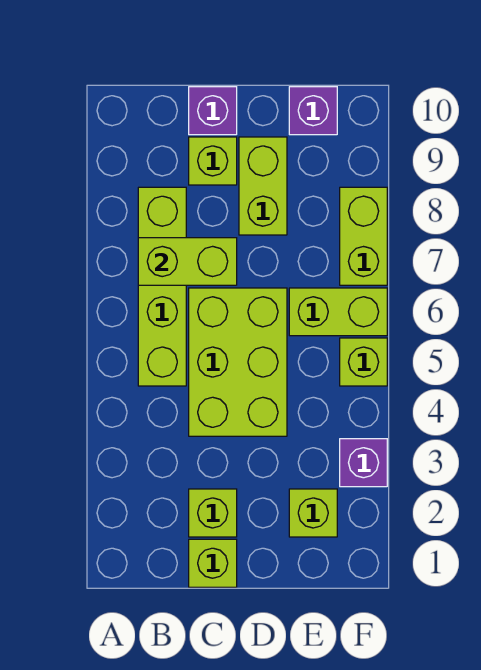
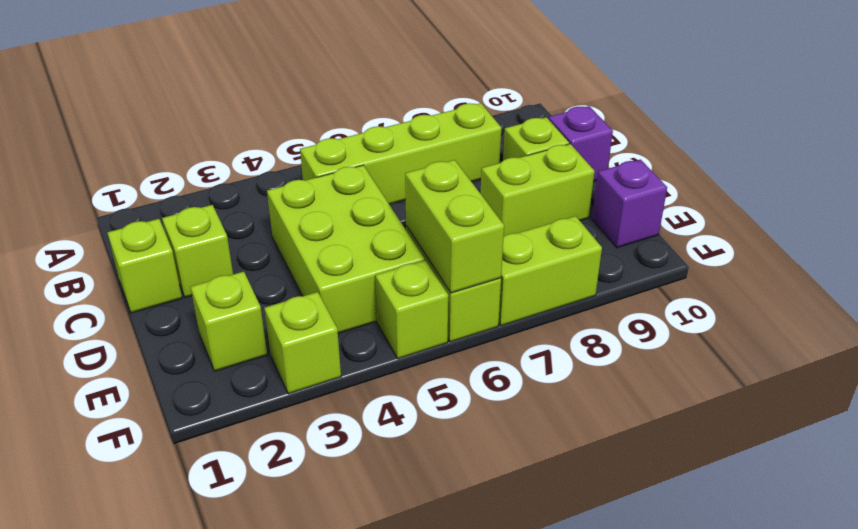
lime brick B7:C7 level 2 -> lime brick E6:F6 level 2
lime brick C4:D6 level 1 -> lime brick C4:E5 level 1
purple brick F3 level 1 -> lime brick F3 level 1

